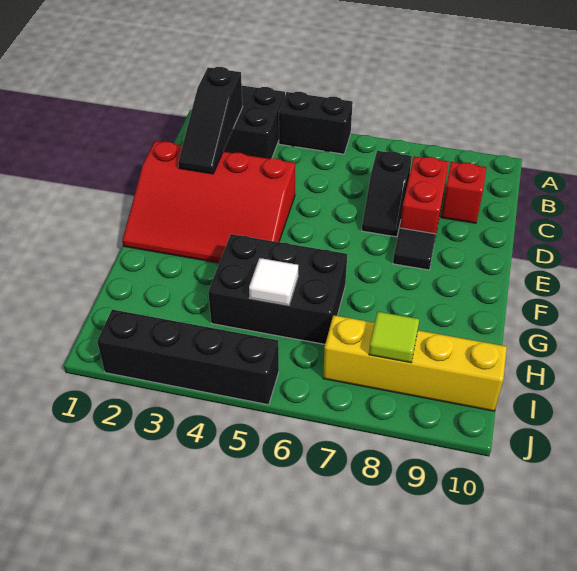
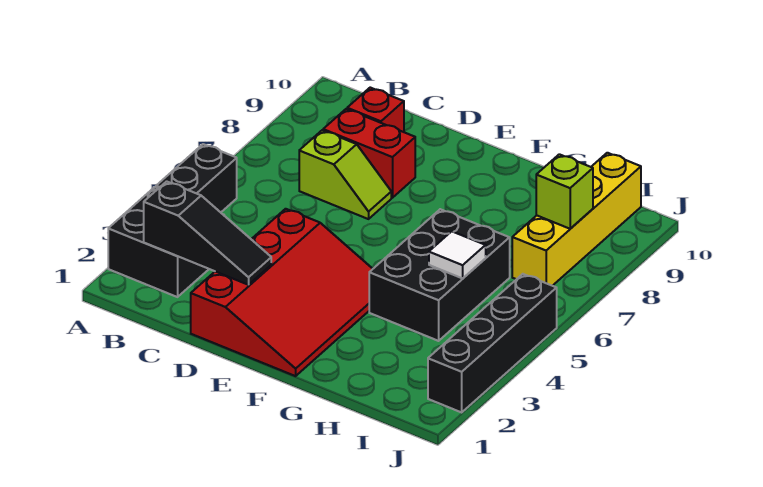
black slope C7:D7 level 1 top C -> lime slope C7:D7 level 1 top C
black tile E8 level 1 -> none
lime tile I8 level 2 -> lime brick I8 level 2

